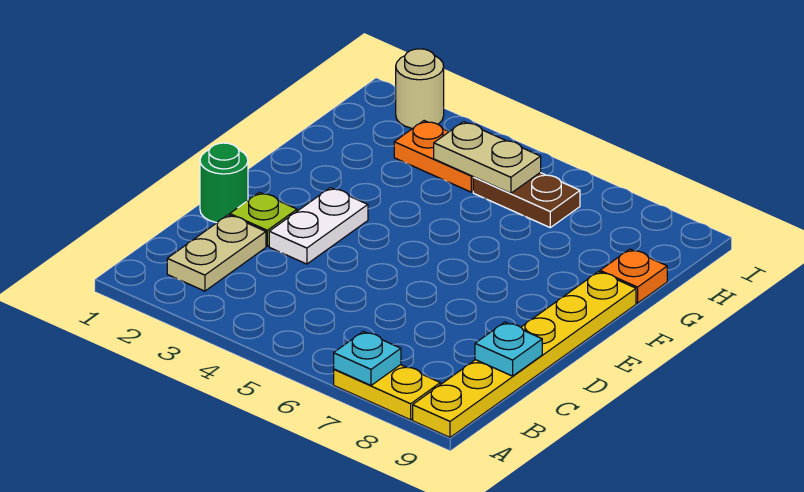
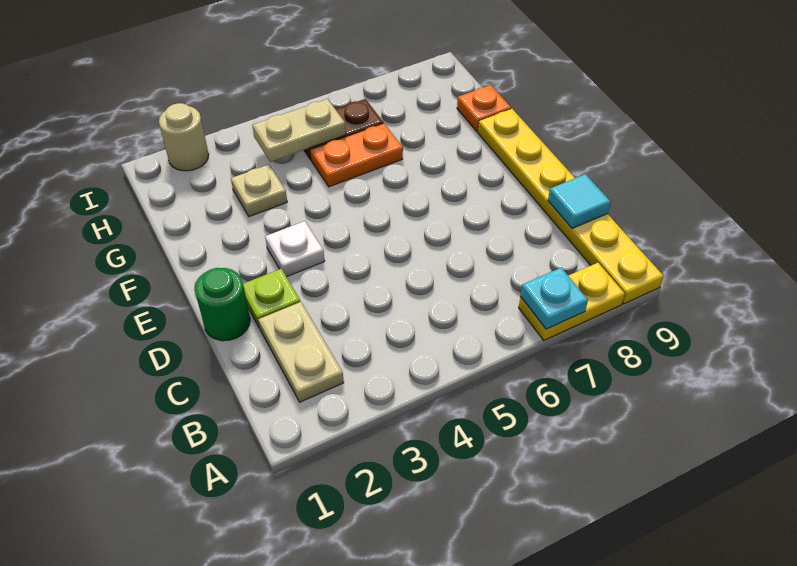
cyan plate C9 level 2 -> cyan tile C9 level 2
white plate D3:E3 level 1 -> white plate E3 level 1
none -> tan plate G3 level 1
orange plate H3:H4 level 1 -> orange plate G5:G6 level 1

